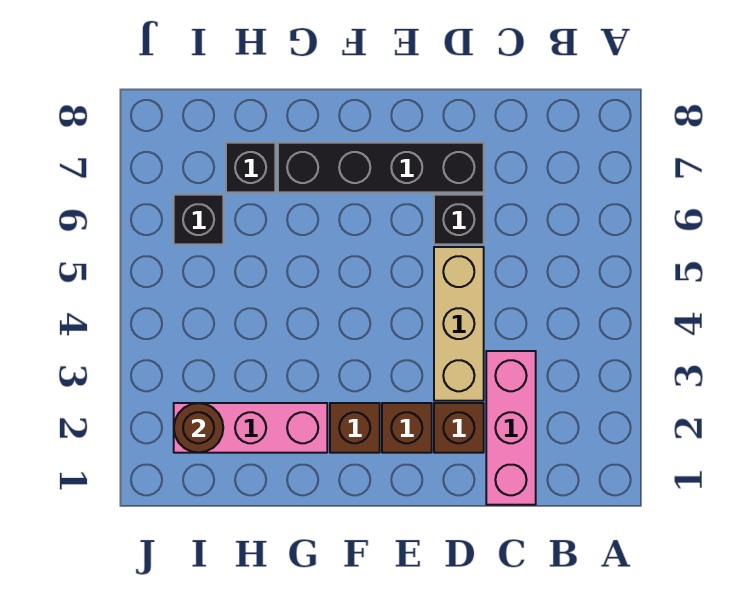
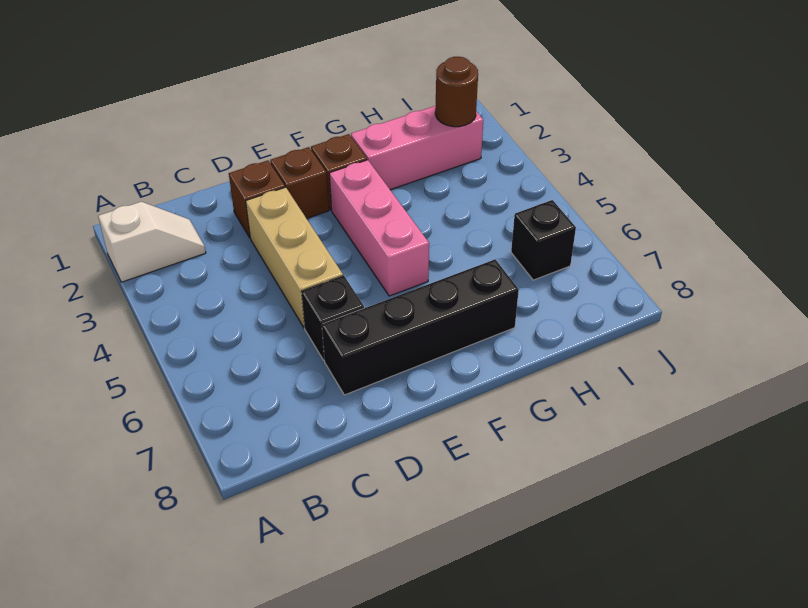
none -> white slope A2:B2 level 1 top A
pink brick C1:C3 level 1 -> pink brick F3:F5 level 1
black brick H7 level 1 -> none

